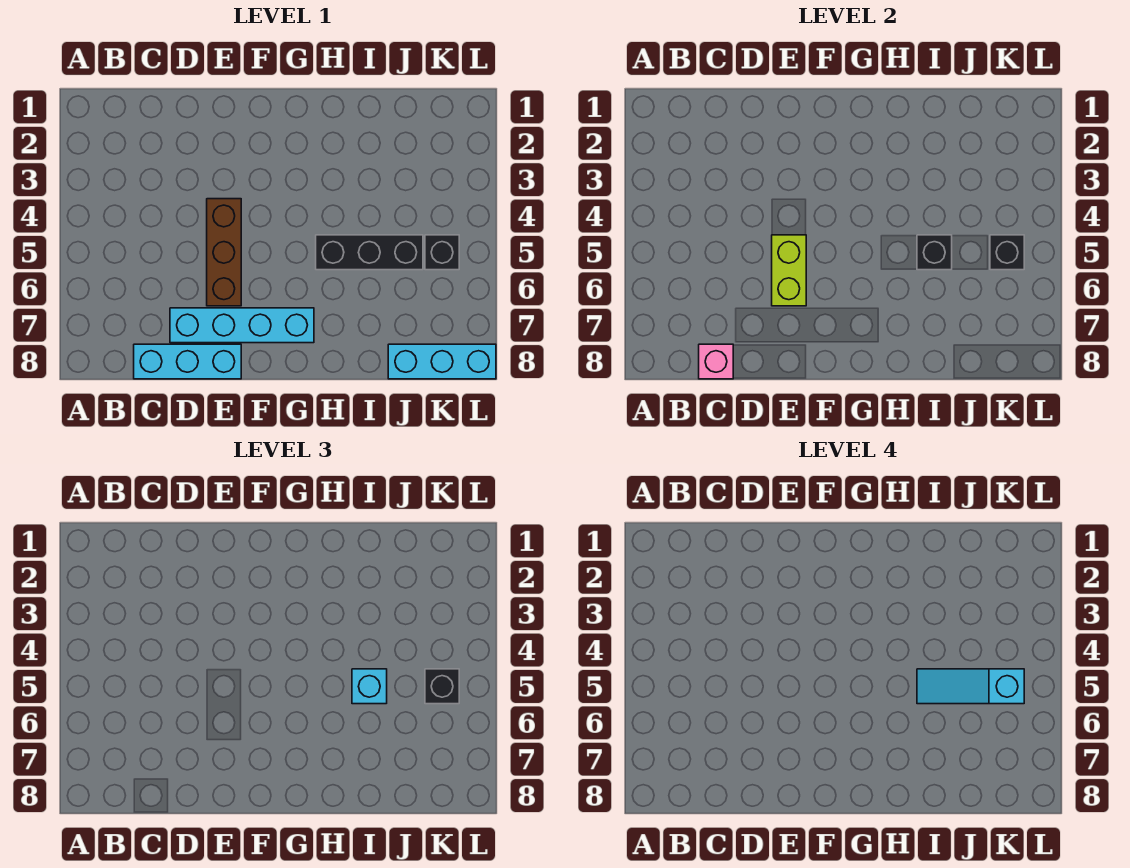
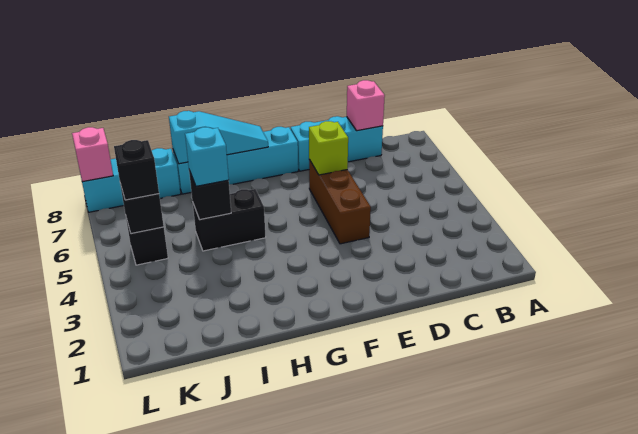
cyan brick D7:G7 level 1 -> cyan brick F8:I8 level 1
lime brick E5:E6 level 2 -> lime brick E6 level 2
black brick H5:J5 level 1 -> black brick H5:I5 level 1
cyan slope I5:K5 level 4 top K -> cyan slope G8:I8 level 2 top I
none -> pink brick L8 level 2

